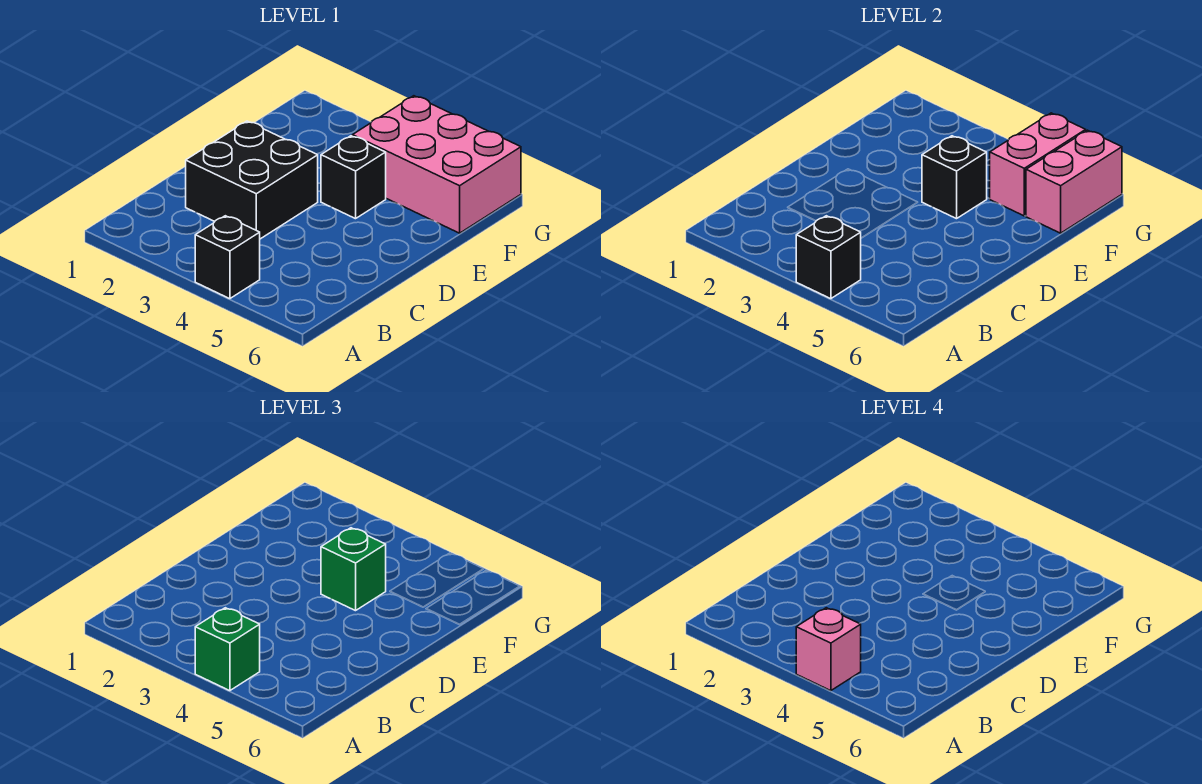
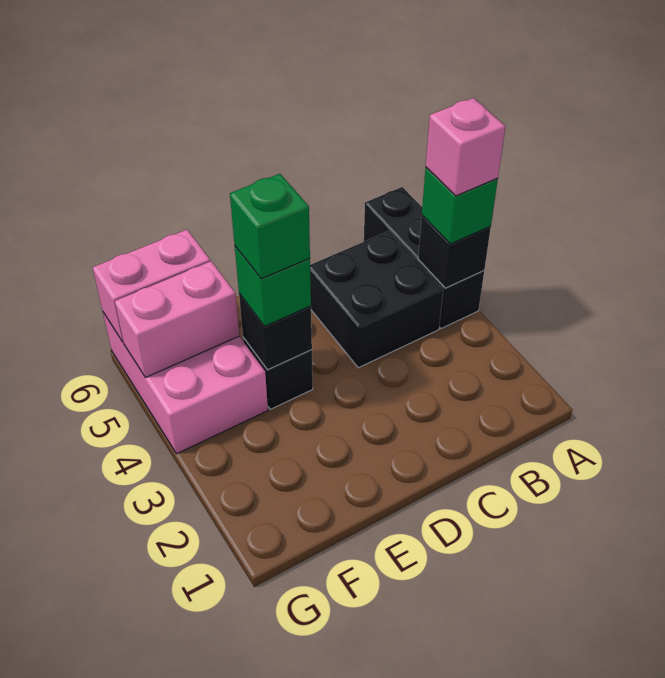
black brick A4 level 1 -> black brick A4:A6 level 1
black brick C2:D3 level 1 -> black brick B4:C5 level 1
none -> green brick E4 level 4

